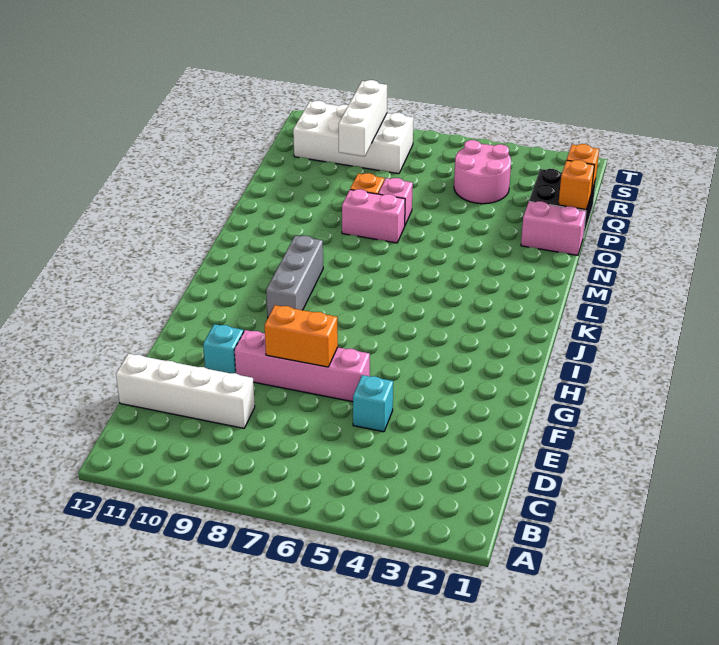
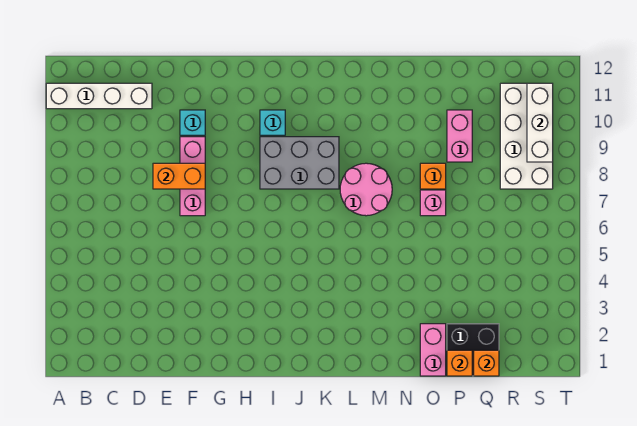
white brick D9:D12 level 1 -> white brick A11:D11 level 1
cyan brick E5 level 1 -> cyan brick I10 level 1
pink brick F6:F9 level 1 -> pink brick F7:F9 level 1
orange brick F7:F8 level 2 -> orange brick E8:F8 level 2
grey brick I9:K9 level 1 -> grey brick I8:K9 level 1
pink brick N7:N8 level 1 -> pink brick P9:P10 level 1
pink round brick Q4:R5 level 1 -> pink round brick L7:M8 level 1
white brick Q9:S9 level 2 -> white brick S9:S11 level 2

